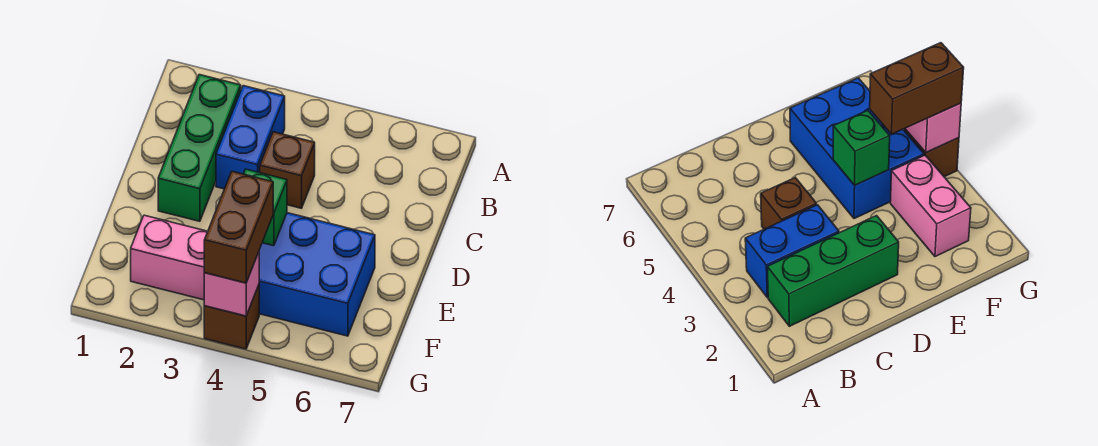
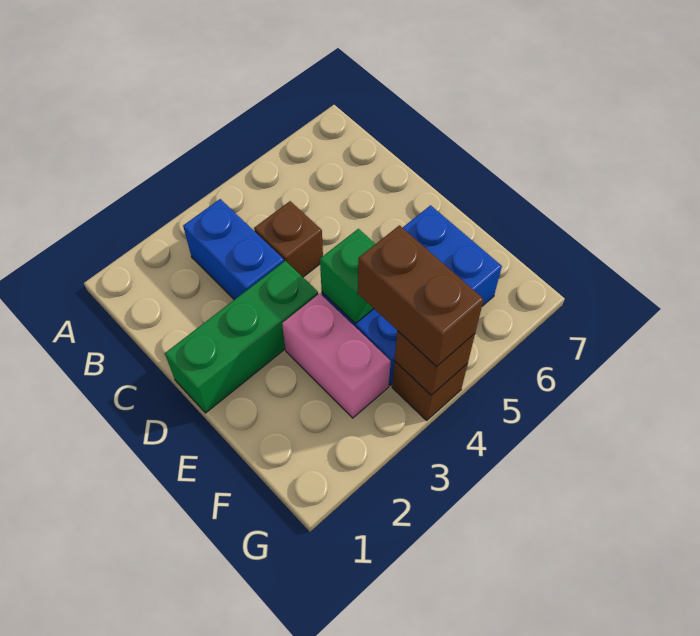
green brick B2:D2 level 1 -> green brick D1:D3 level 1
pink brick F2:F3 level 1 -> pink brick E3:F3 level 1
pink brick G4 level 2 -> brown brick G4 level 2

